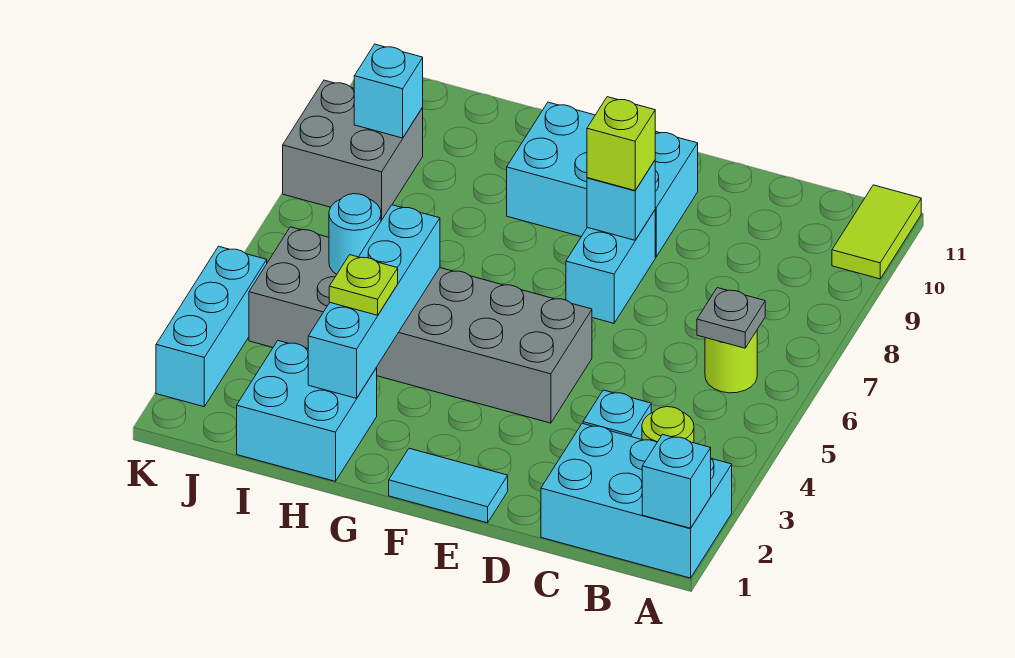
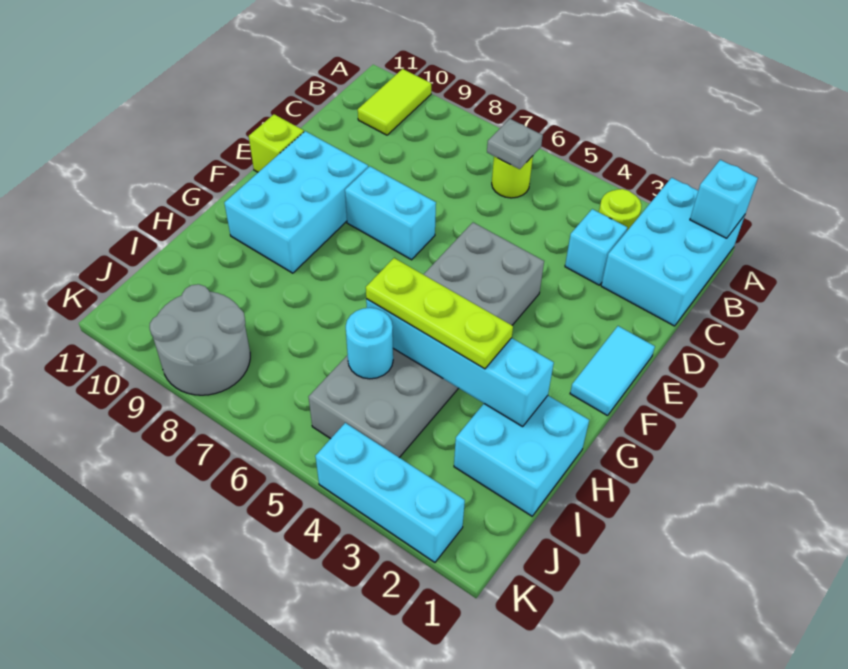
lime tile A10:A11 level 1 -> lime tile A10:B10 level 1
cyan brick E8 level 2 -> none
lime brick E8 level 3 -> lime brick E11 level 1
lime plate H3 level 3 -> lime plate H3:H5 level 3
grey brick J8:K9 level 1 -> grey round brick J8:K9 level 1
cyan brick J9 level 2 -> none

